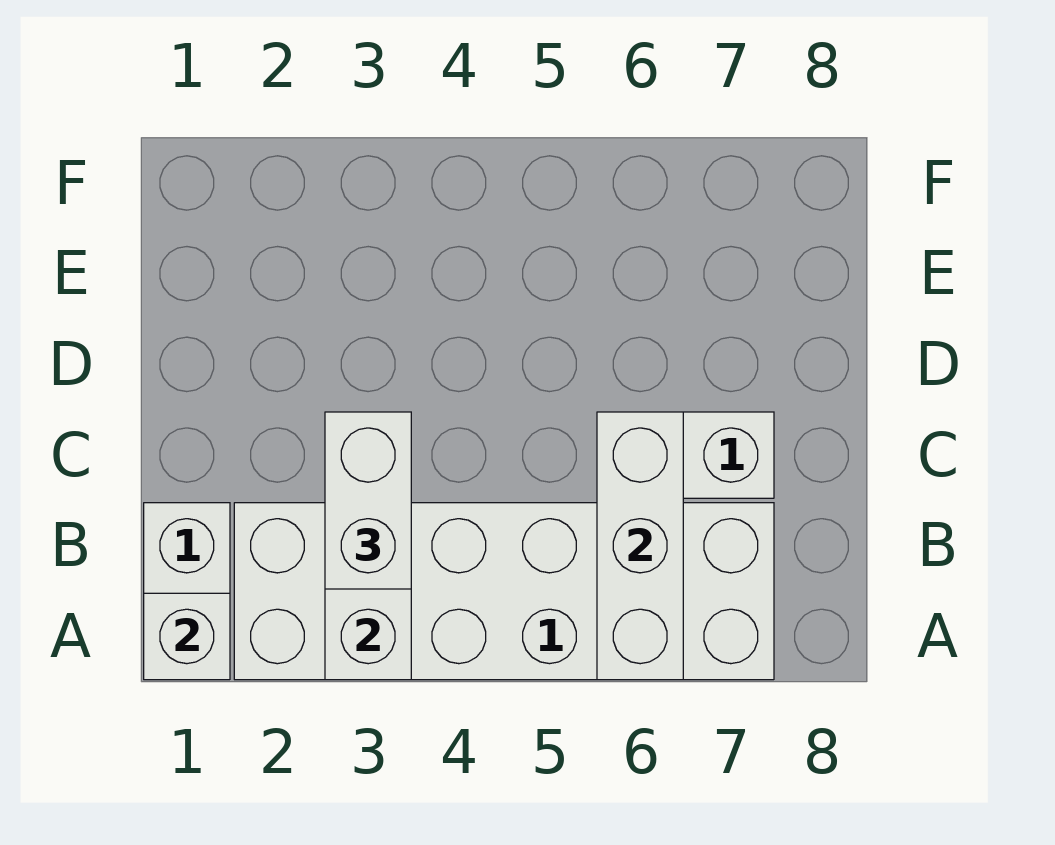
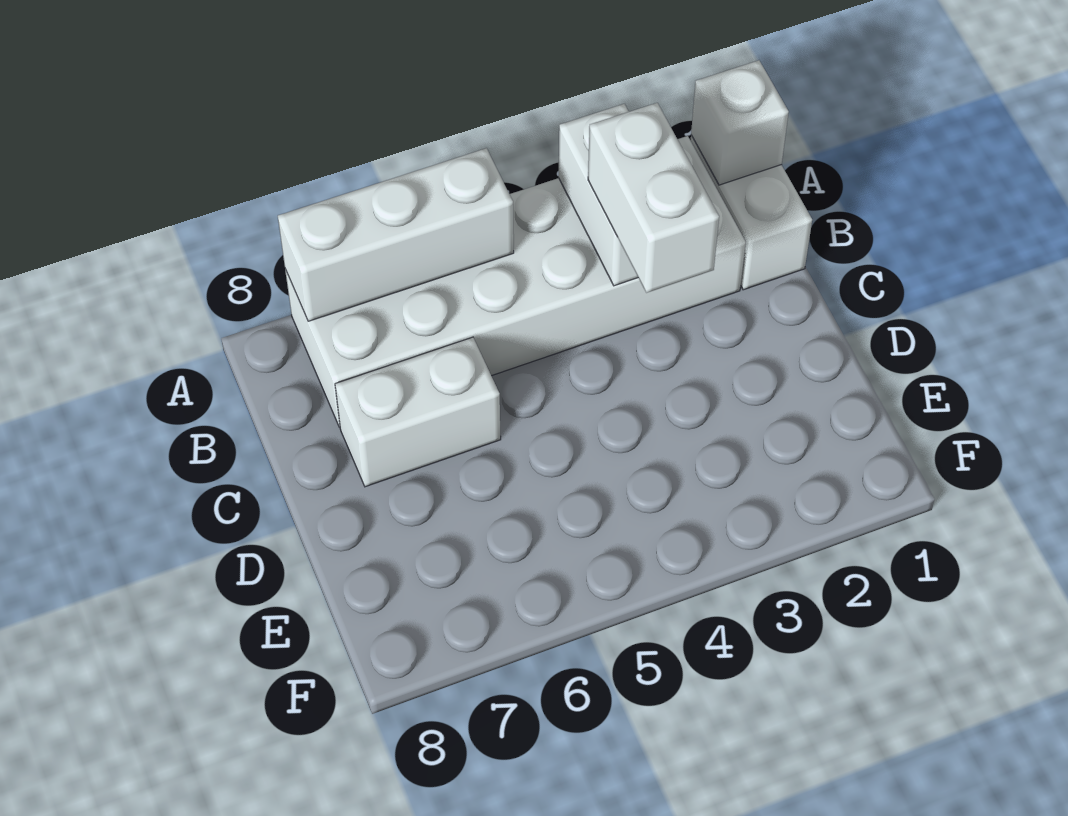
white brick A6:C6 level 2 -> white brick A5:A7 level 2

